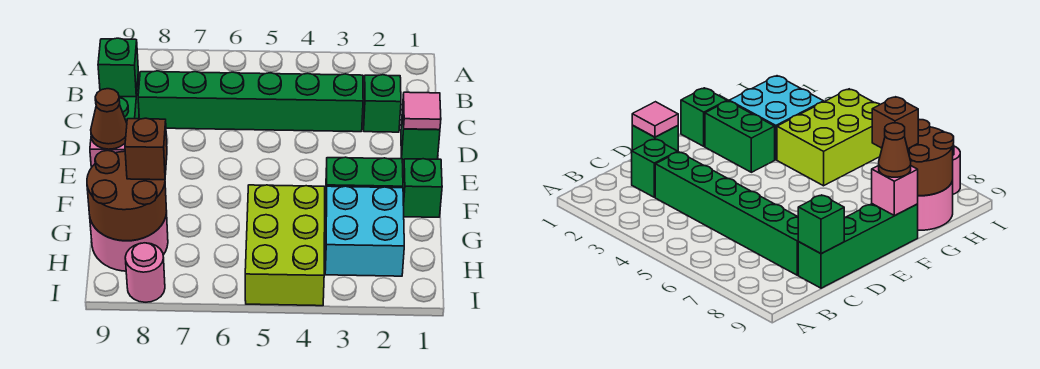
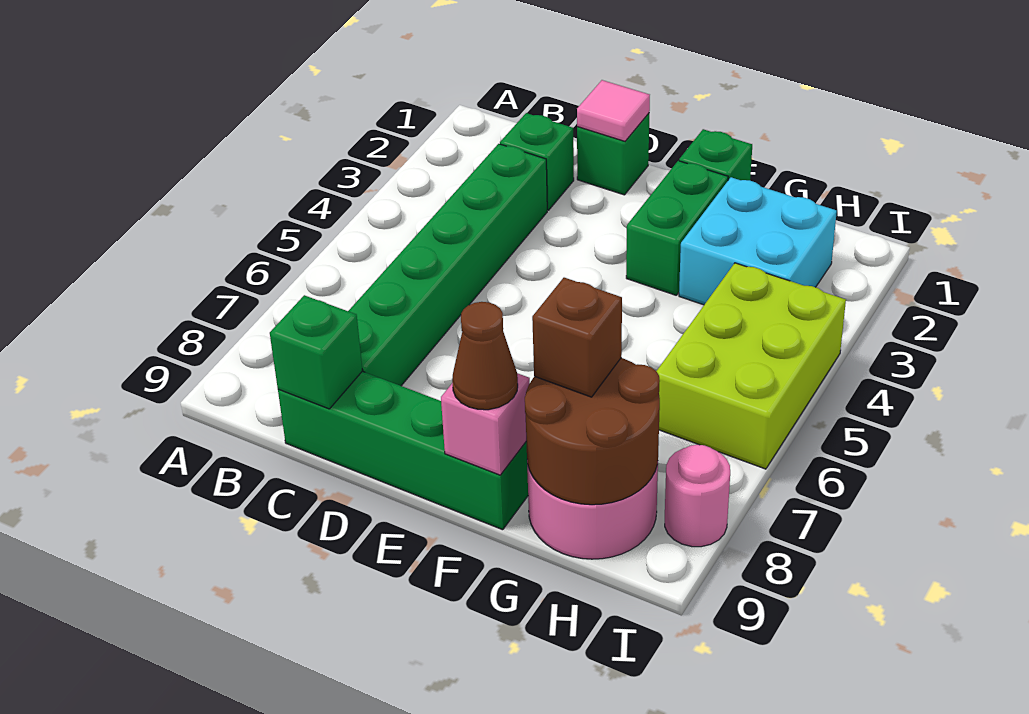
lime brick G4:I5 level 1 -> lime brick H4:I6 level 1

